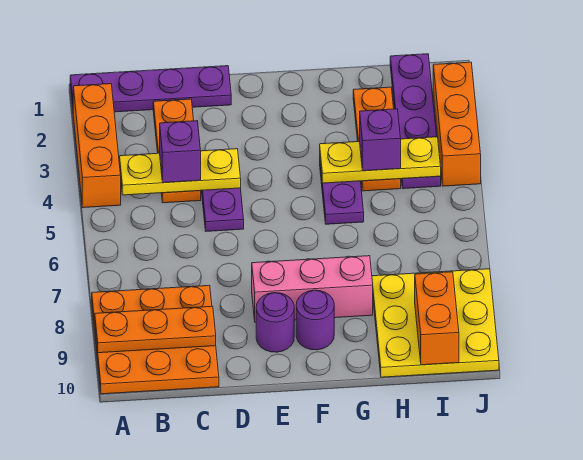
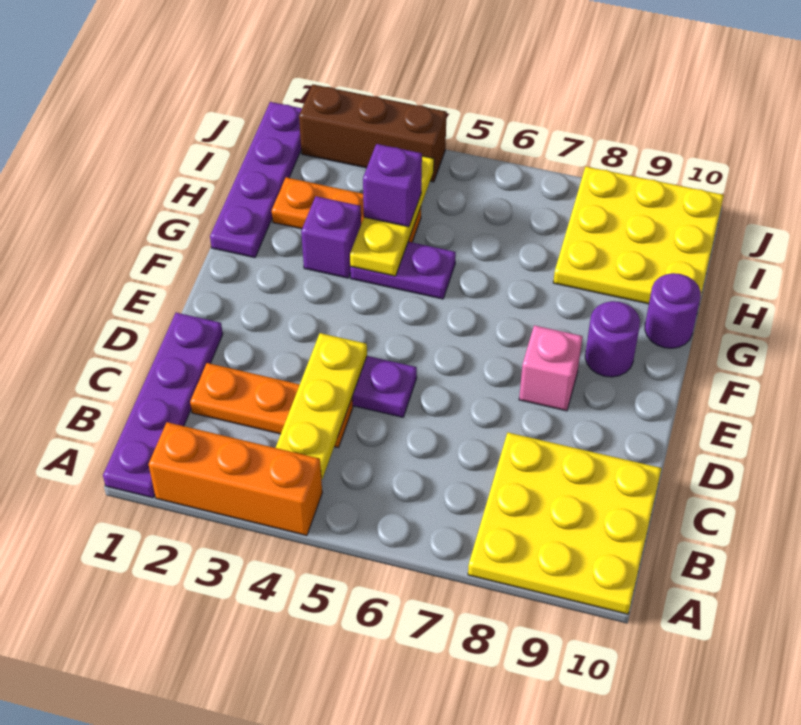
orange plate A8:C10 level 1 -> yellow plate A8:C10 level 1
orange plate A9:C9 level 2 -> none
purple brick C4 level 3 -> purple brick G3 level 1
pink brick E8:G8 level 1 -> pink brick E8 level 1
purple round brick E9 level 1 -> purple round brick G10 level 1
purple plate I1:I4 level 1 -> purple plate G1:J1 level 1
orange brick I9:I10 level 2 -> none
orange brick J2:J4 level 1 -> brown brick J2:J4 level 1

